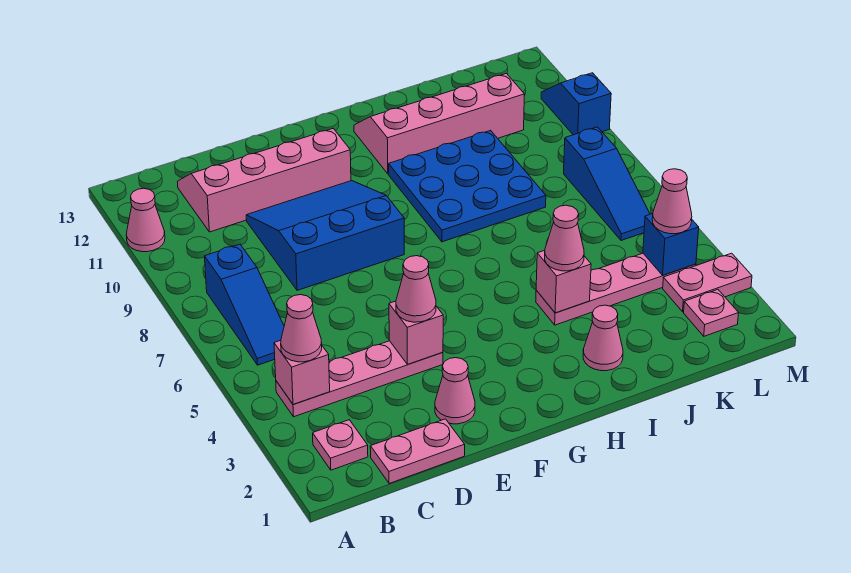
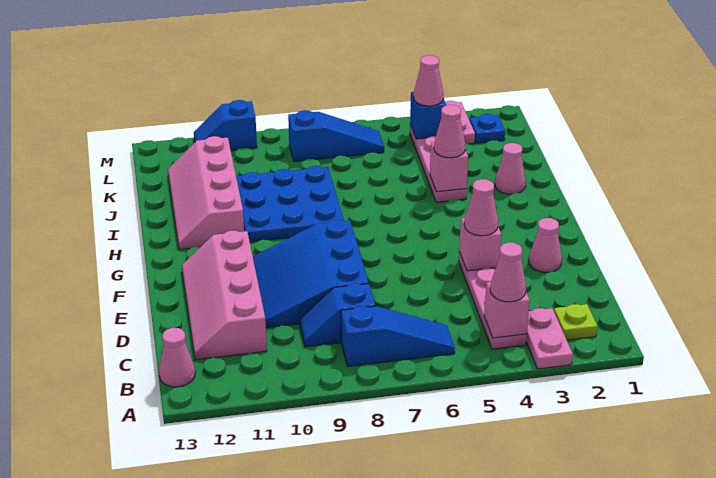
pink cone A11 level 1 -> pink cone B13 level 1
pink plate B2 level 1 -> lime plate B2 level 1
pink plate C1:D1 level 1 -> pink plate A3:B3 level 1
none -> blue slope C8:C9 level 1 top 8
pink plate L2 level 1 -> blue plate L2 level 1

